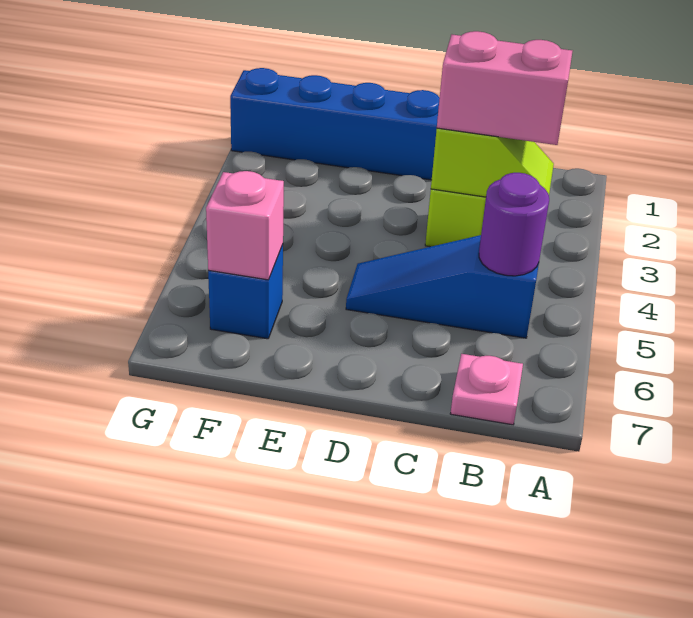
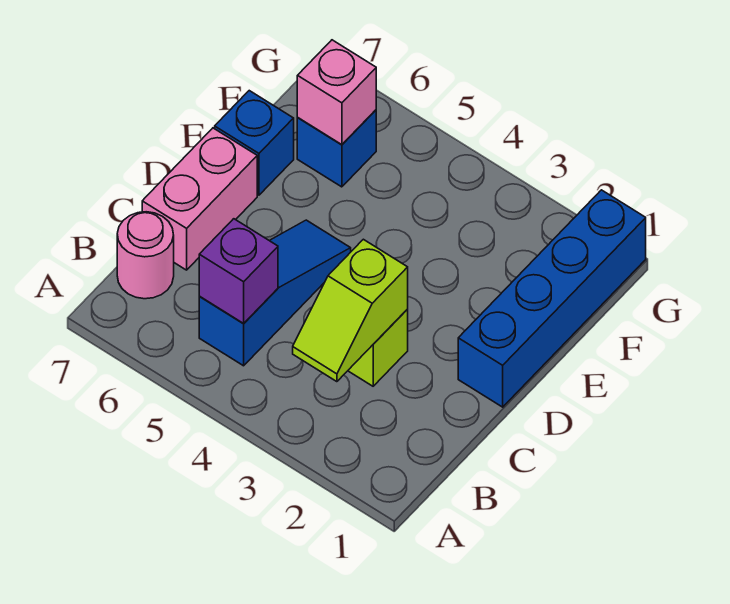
pink brick B3:C3 level 3 -> pink brick C7:D7 level 1
purple round brick B5 level 2 -> purple brick B5 level 2
pink plate B7 level 1 -> pink round brick B7 level 1
none -> blue brick E7 level 1

